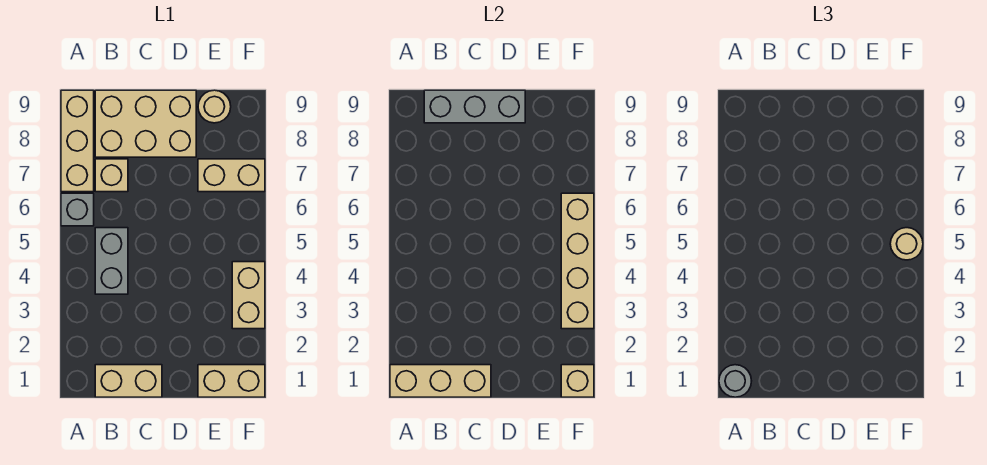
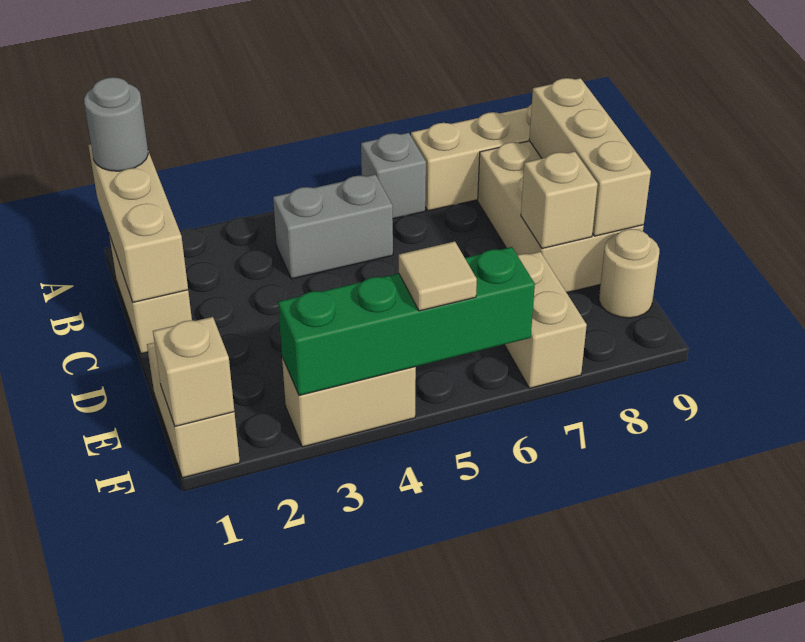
tan brick B7 level 1 -> tan brick D8 level 2
grey brick B9:D9 level 2 -> tan brick B9:D9 level 2
tan brick F3:F6 level 2 -> green brick F3:F6 level 2
tan round brick F5 level 3 -> tan tile F5 level 3

